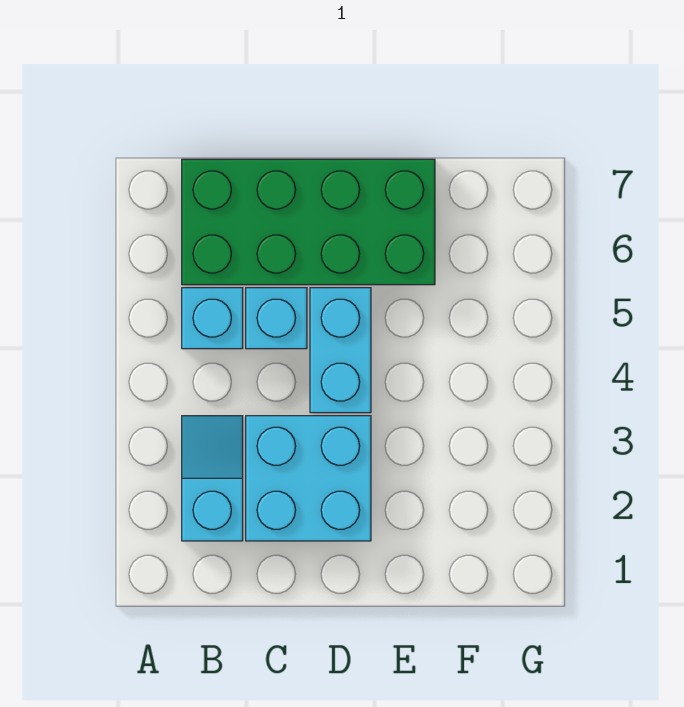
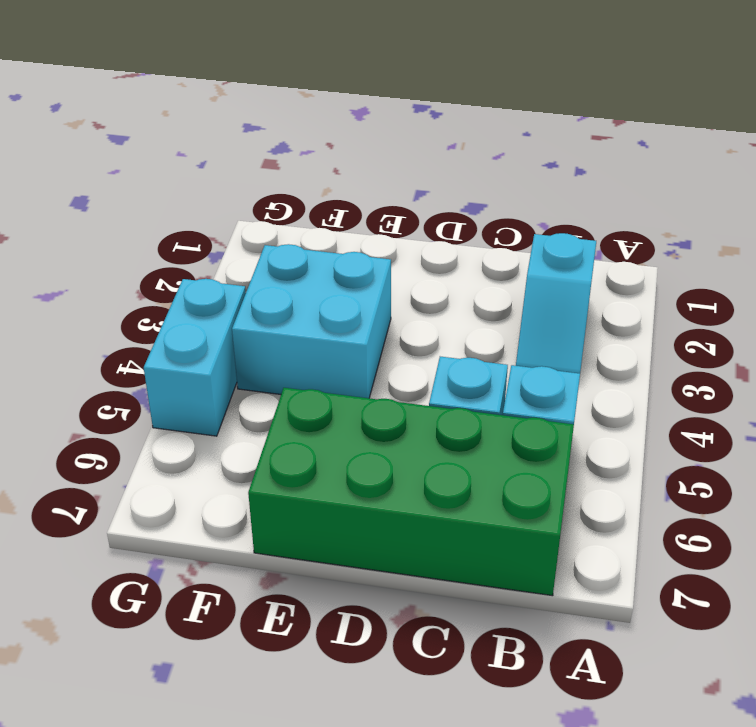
cyan brick C2:D3 level 1 -> cyan brick E3:F4 level 1
cyan brick D4:D5 level 1 -> cyan brick G4:G5 level 1

